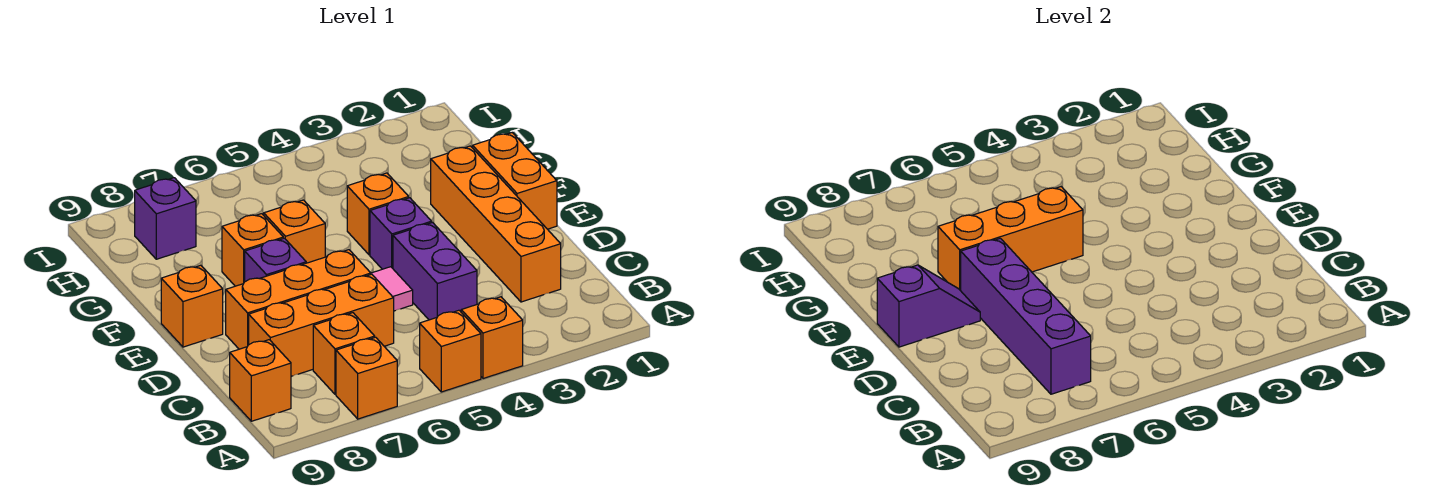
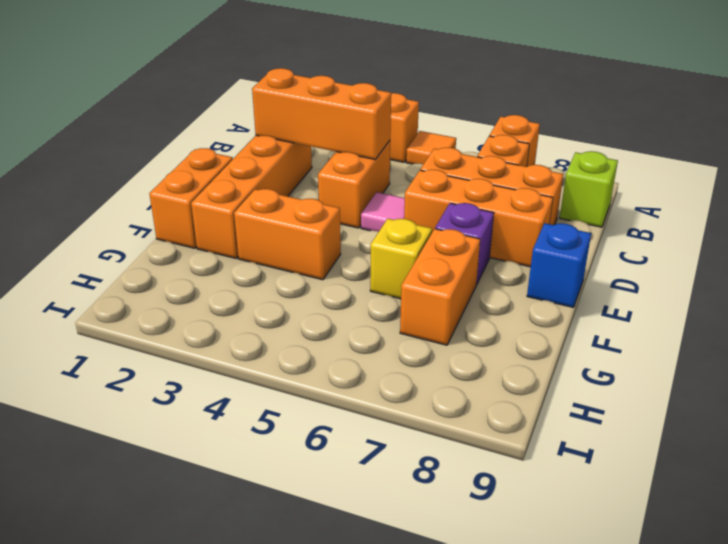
orange brick A5 level 1 -> orange tile A5 level 1
purple brick B7:E7 level 2 -> none
orange brick B9 level 1 -> lime brick B9 level 1
purple brick C4:D4 level 1 -> orange brick C4:D4 level 1
purple brick E4 level 1 -> none
purple slope E8:E9 level 2 top 9 -> none
orange brick E9 level 1 -> blue brick E9 level 1
orange brick F4 level 1 -> orange brick F3:F4 level 1
orange brick F5:F7 level 2 -> orange brick C2:C4 level 2
orange brick F6 level 1 -> yellow brick F6 level 1
orange brick F7 level 1 -> orange brick F7:G7 level 1
purple brick H8 level 1 -> none

